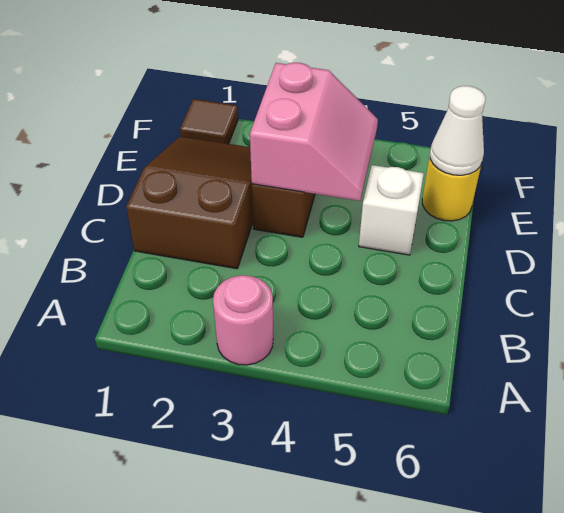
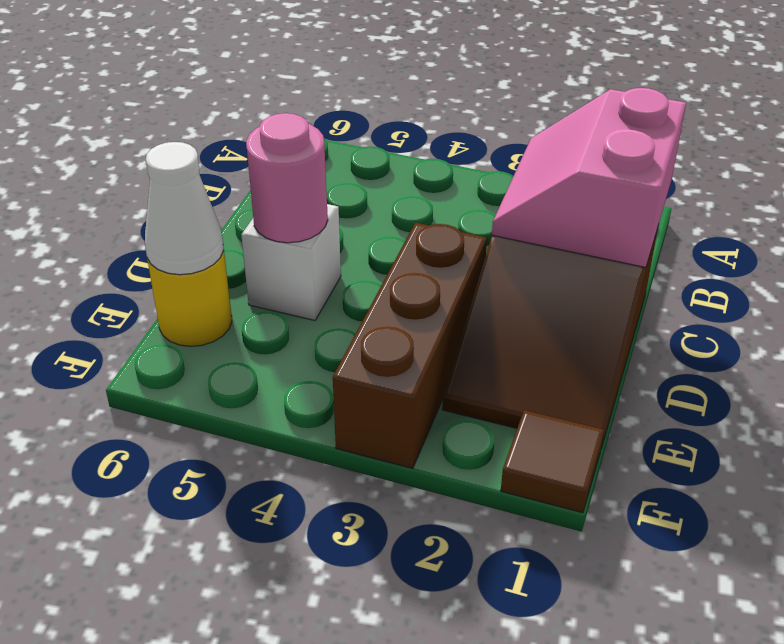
pink round brick A3 level 1 -> pink round brick D5 level 2
pink slope D3:E4 level 2 top 3 -> pink slope B1:C2 level 2 top 1

